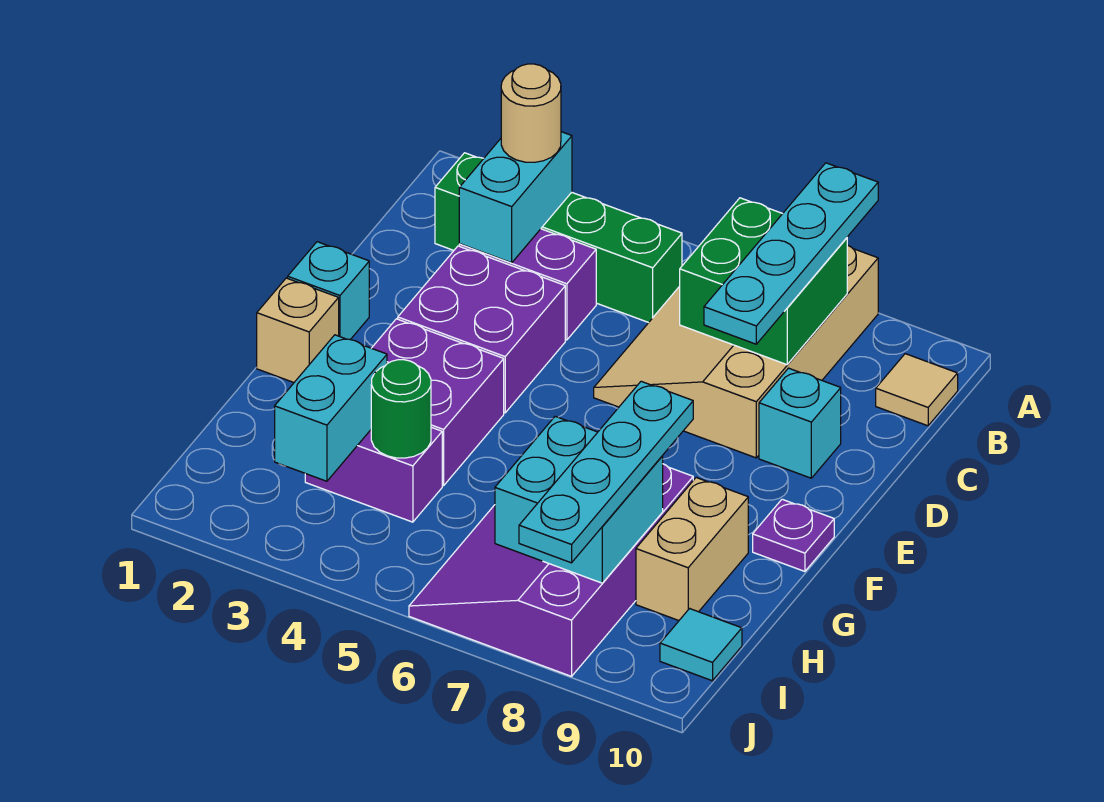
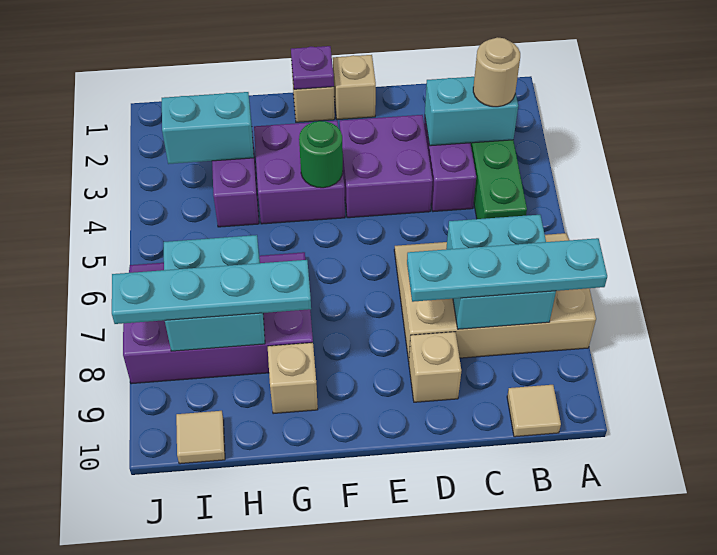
green brick B7:C8 level 2 -> cyan brick B7:C8 level 2
cyan brick D9 level 1 -> tan brick D9 level 1
cyan brick E1 level 1 -> tan brick E1 level 1
purple plate F10 level 1 -> purple plate F1 level 2
tan brick G9:H9 level 1 -> tan brick G9 level 1
green round brick H4 level 2 -> green round brick F4 level 2
cyan tile I10 level 1 -> tan tile I10 level 1

